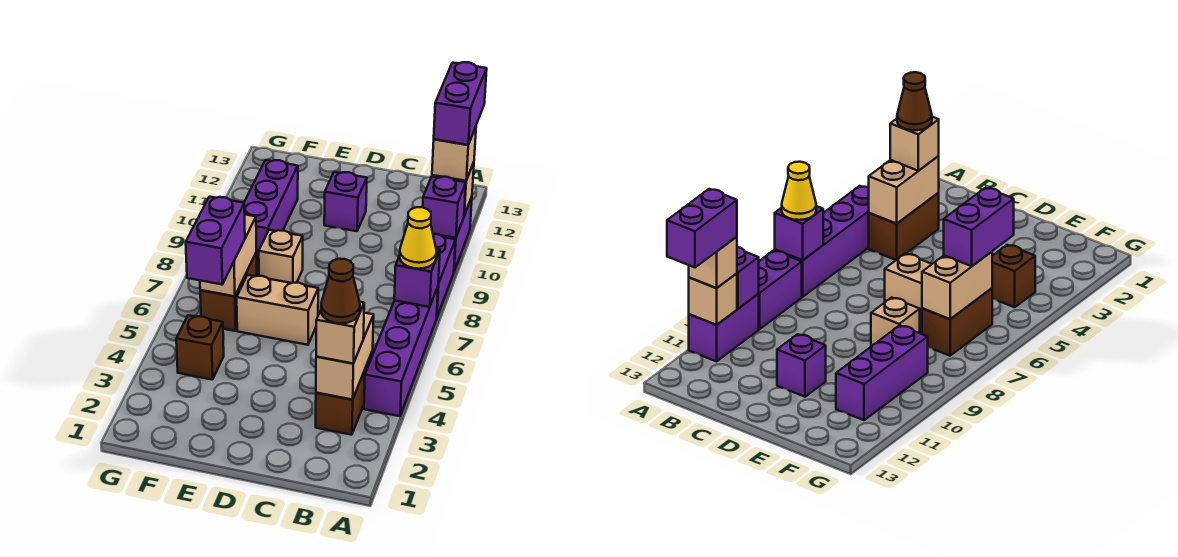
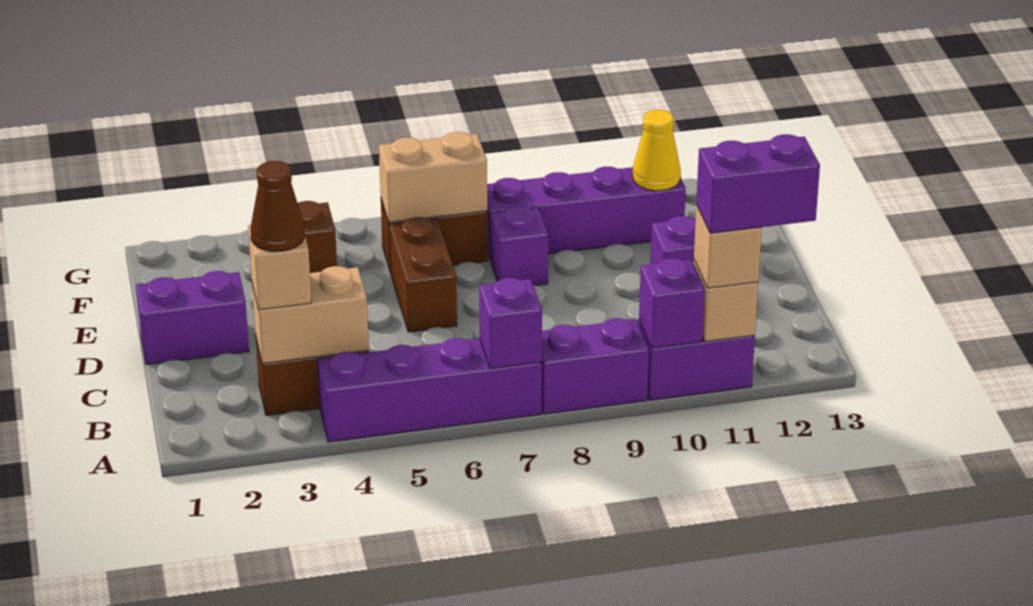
yellow cone A7 level 3 -> yellow cone F11 level 2
tan brick D6:E6 level 1 -> brown brick D6:E6 level 1
tan brick E8 level 1 -> purple brick E8 level 1
purple brick F5:F6 level 3 -> purple brick D1:D2 level 1
purple brick F9:F11 level 1 -> purple brick F8:F11 level 1

